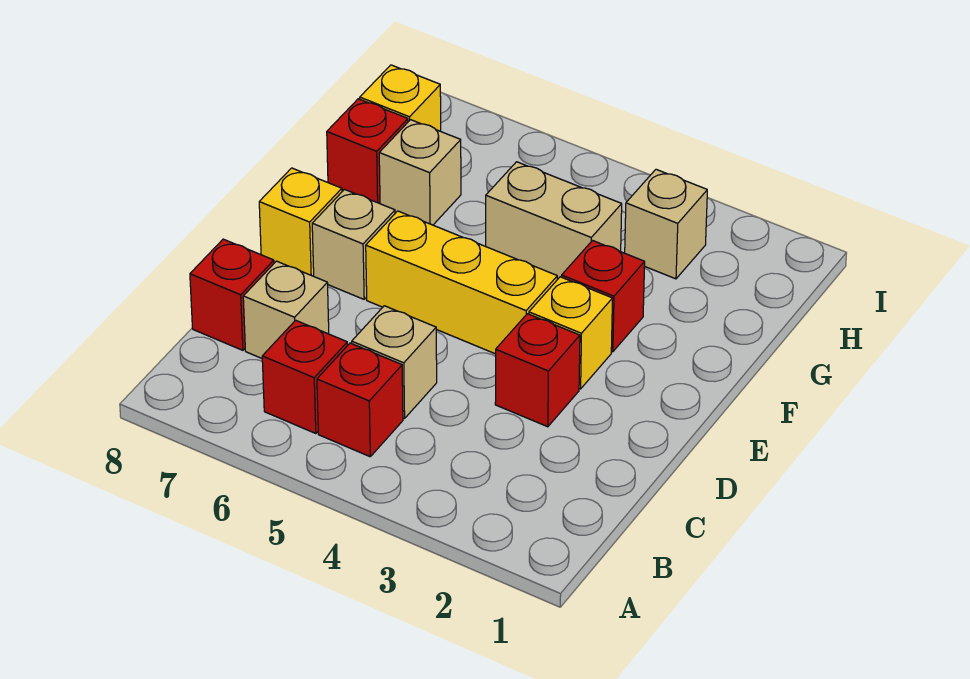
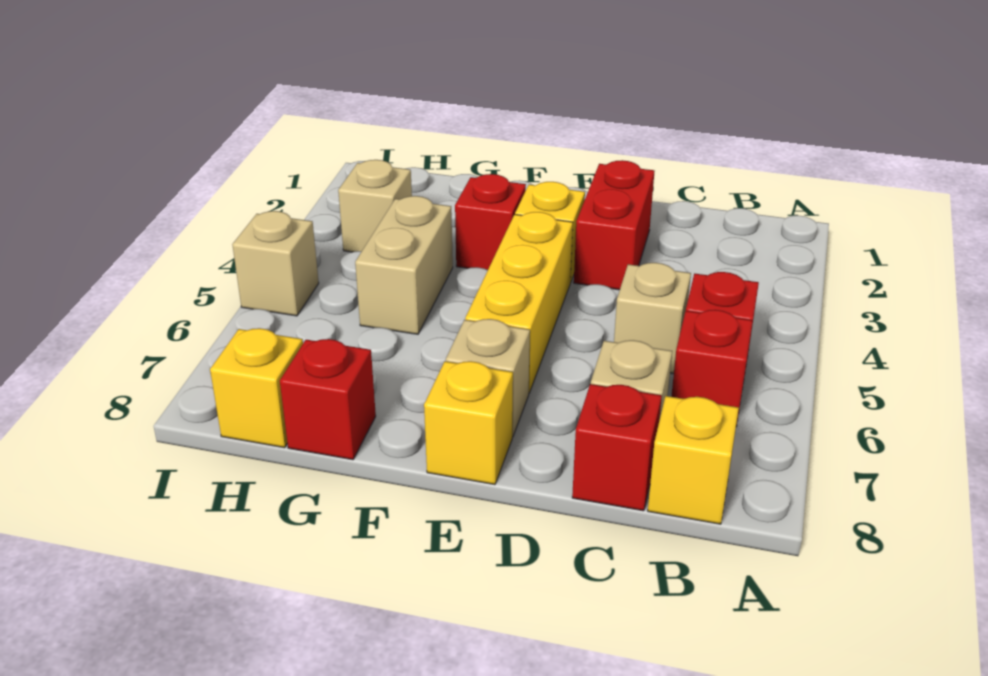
none -> yellow brick B8 level 1
red brick D3 level 1 -> red brick D2:D3 level 1
tan brick G7 level 1 -> tan brick I5 level 1

